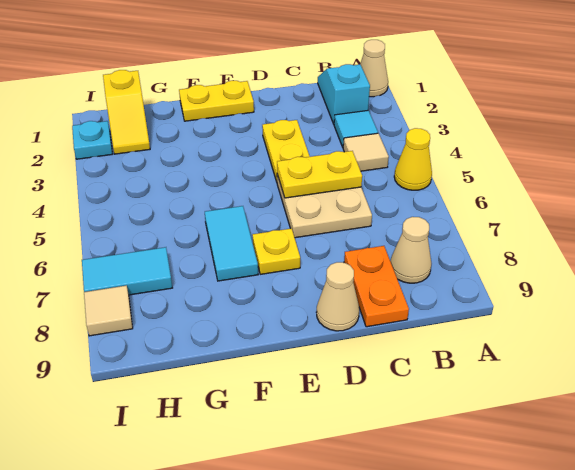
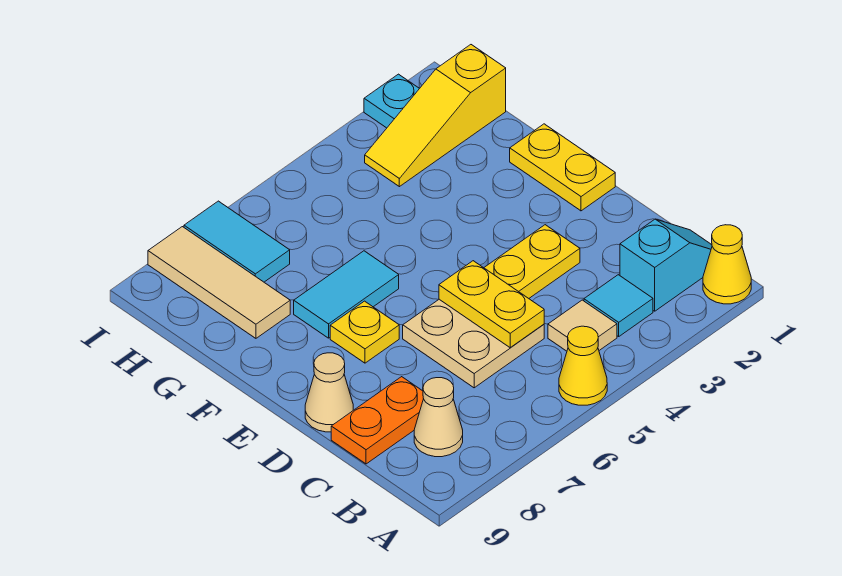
tan cone A1 level 1 -> yellow cone A1 level 1
yellow slope H1:H2 level 1 top 1 -> yellow slope H1:H3 level 1 top 1
tan tile I8 level 1 -> tan tile G8:I8 level 1

